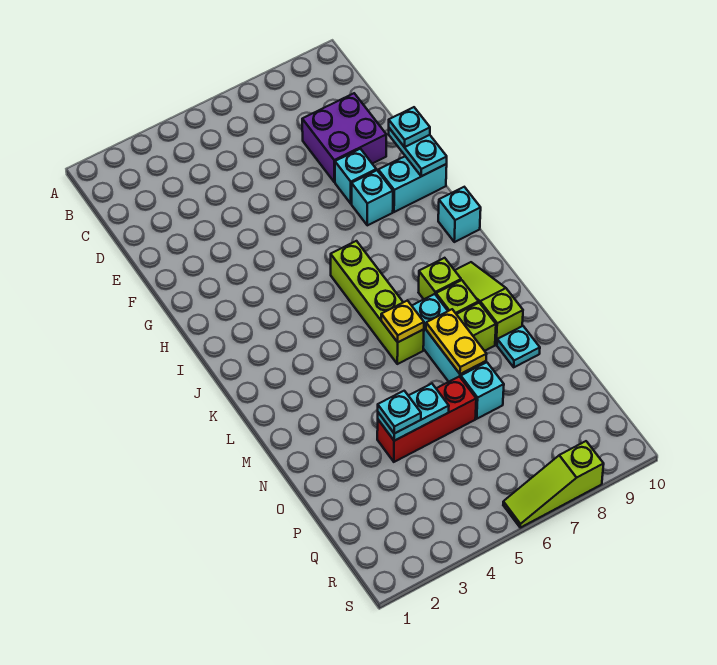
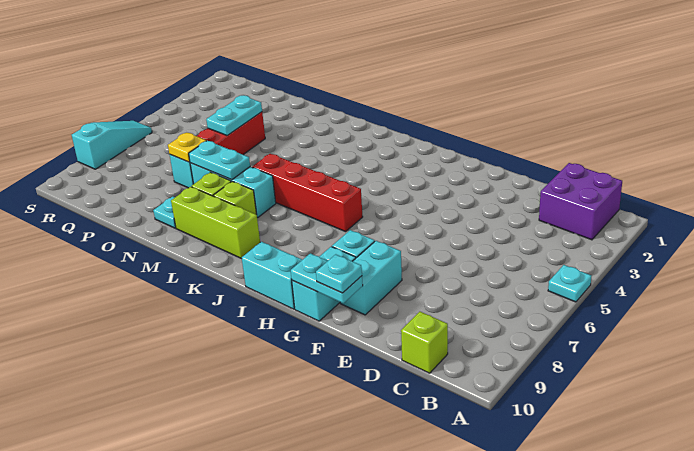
purple brick D8:E9 level 1 -> purple brick B1:C2 level 1
cyan brick F8 level 1 -> cyan brick F8:F9 level 1
lime brick I6:L6 level 1 -> red brick I6:L6 level 1
cyan brick I10 level 1 -> cyan brick H10:I10 level 1
lime brick K8 level 1 -> lime brick C10 level 1
lime slope K9:M9 level 1 top M -> lime brick K9:M9 level 1
yellow plate L6 level 2 -> yellow plate O7 level 2
yellow plate M7:N7 level 2 -> cyan plate M7:N7 level 2
cyan plate O4 level 3 -> cyan plate A5 level 1
lime slope S6:S8 level 1 top 8 -> cyan slope S6:S8 level 1 top 8

